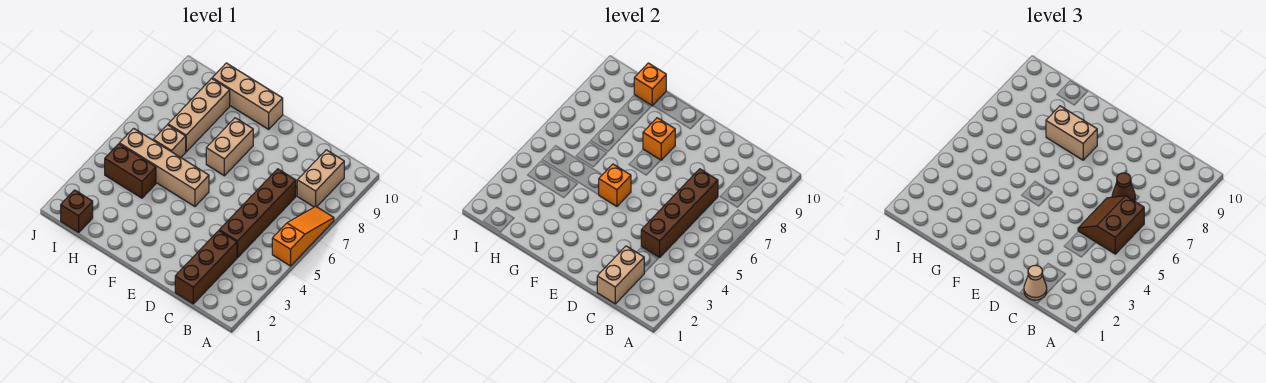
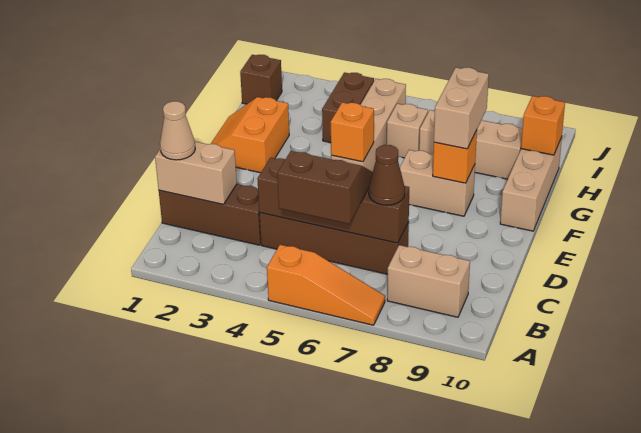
none -> orange slope F1:G2 level 1 top 2

